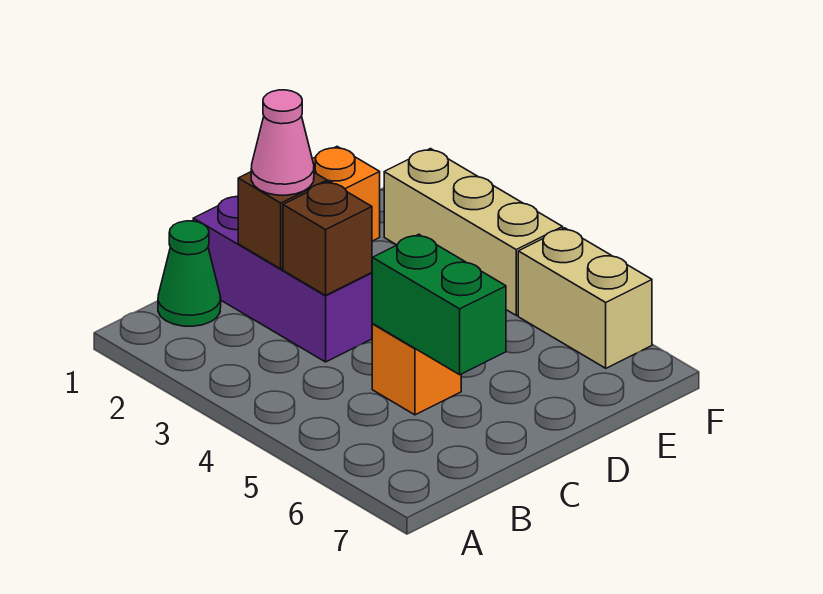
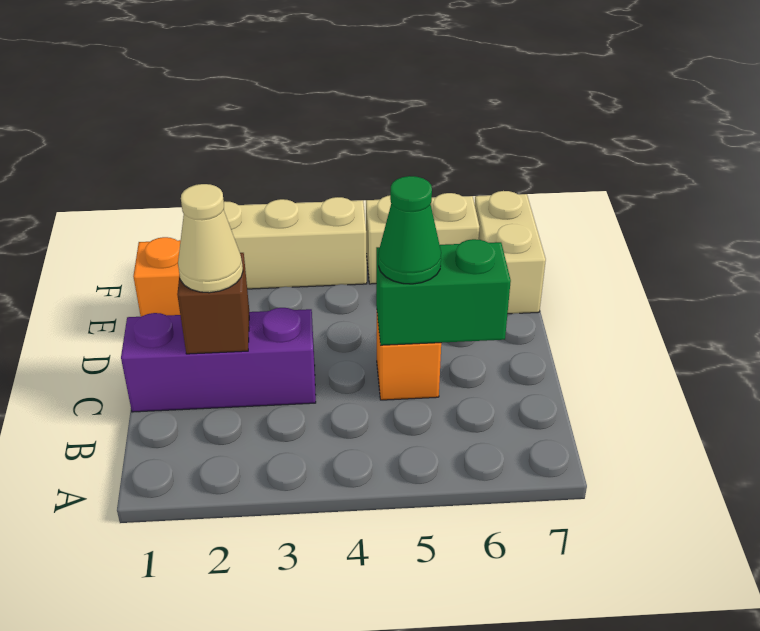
green cone B1 level 1 -> green cone C5 level 3
pink cone C2 level 3 -> tan cone C2 level 3
brown brick C3 level 2 -> none
none -> tan brick E7:F7 level 1

